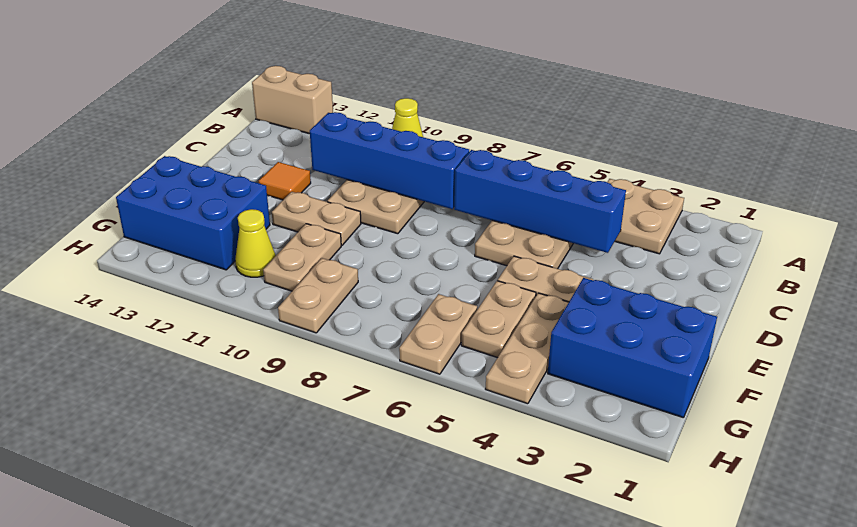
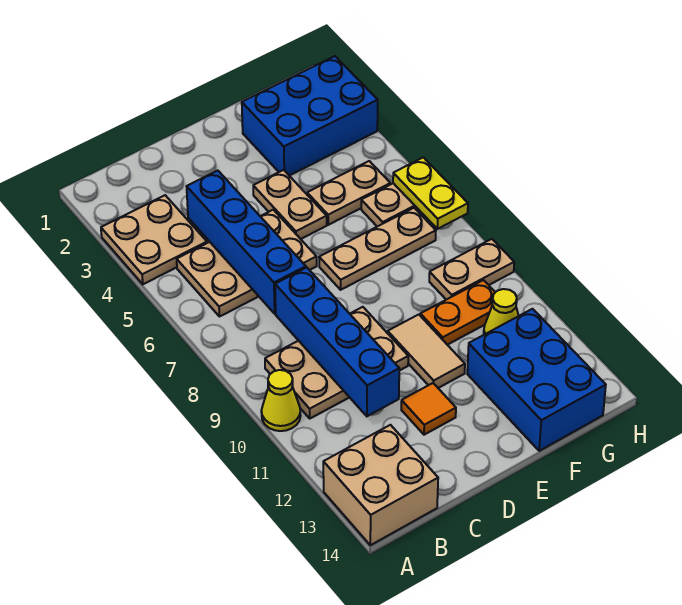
tan brick A13:A14 level 1 -> tan brick A13:B14 level 1
tan plate E10:E11 level 1 -> tan tile E10:E11 level 1
blue brick F1:G3 level 1 -> blue brick F2:H3 level 1
tan plate F4:H4 level 1 -> tan plate E7:G7 level 1
tan plate F10:G10 level 1 -> orange plate F10:G10 level 1
none -> yellow plate H6:H7 level 2

